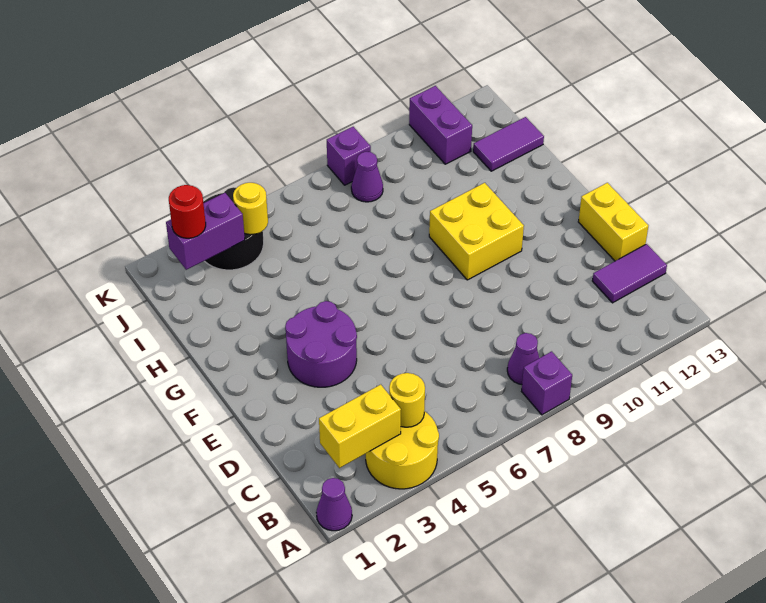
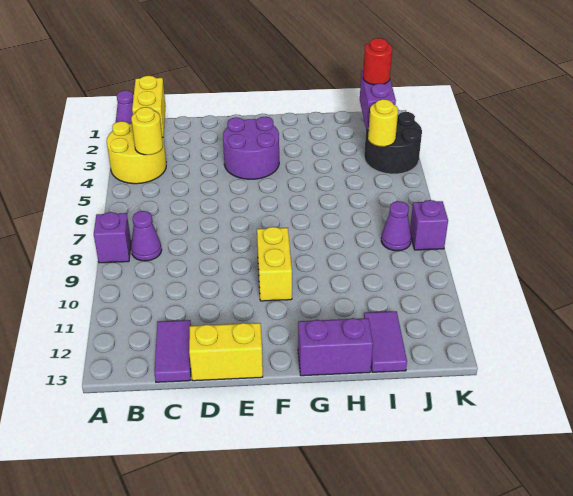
yellow brick F9:G10 level 1 -> yellow brick F9:F10 level 1
purple brick J11:K11 level 1 -> purple brick G13:H13 level 1

